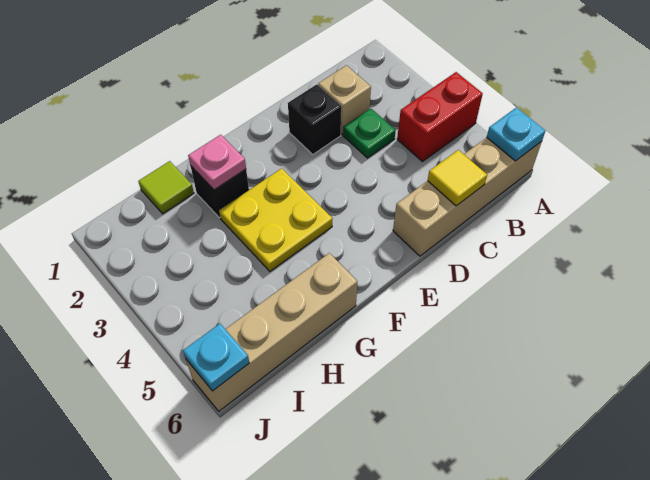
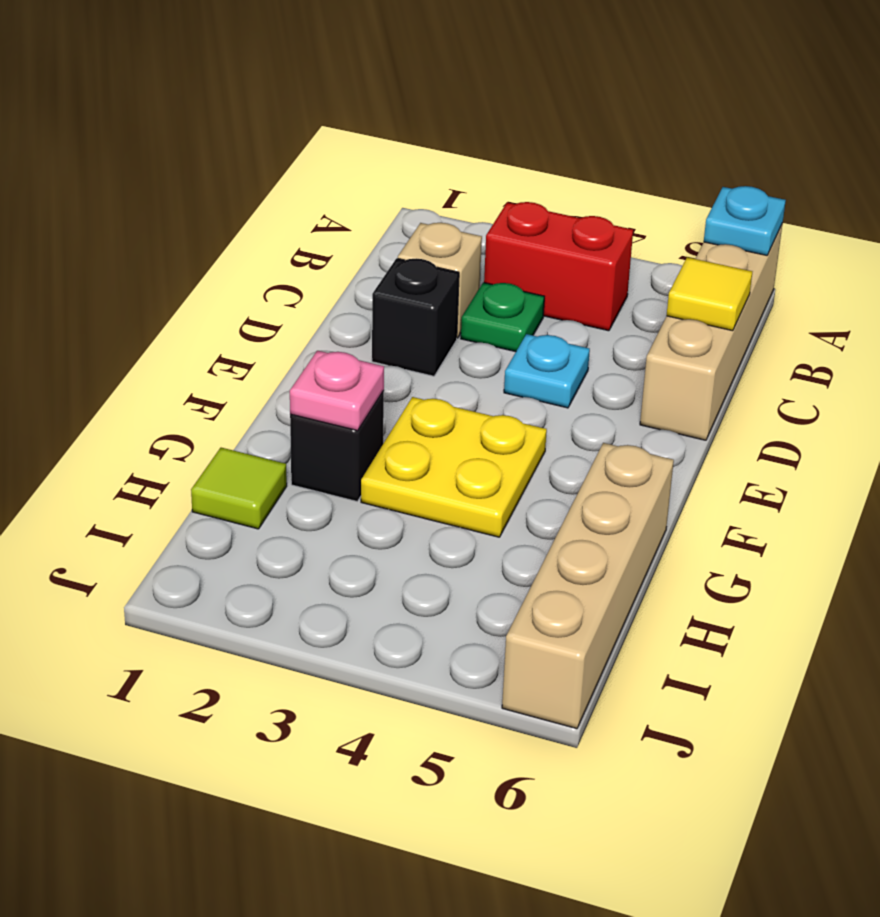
red brick A4:B4 level 1 -> red brick B3:B4 level 1
cyan plate J6 level 2 -> cyan plate D4 level 1

